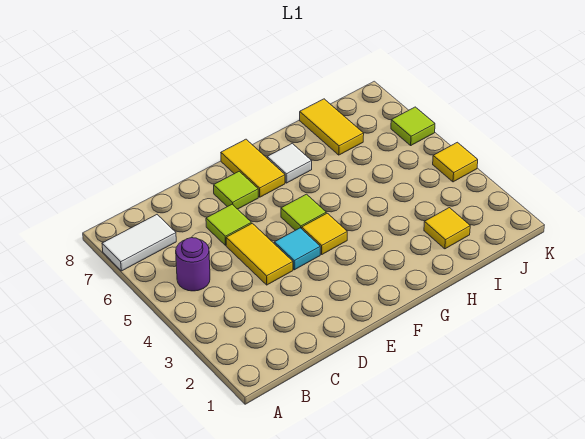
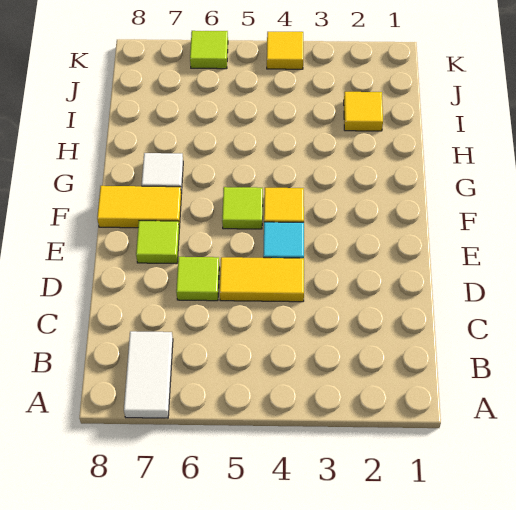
purple round brick B5 level 1 -> none
yellow tile I7:I8 level 1 -> none

